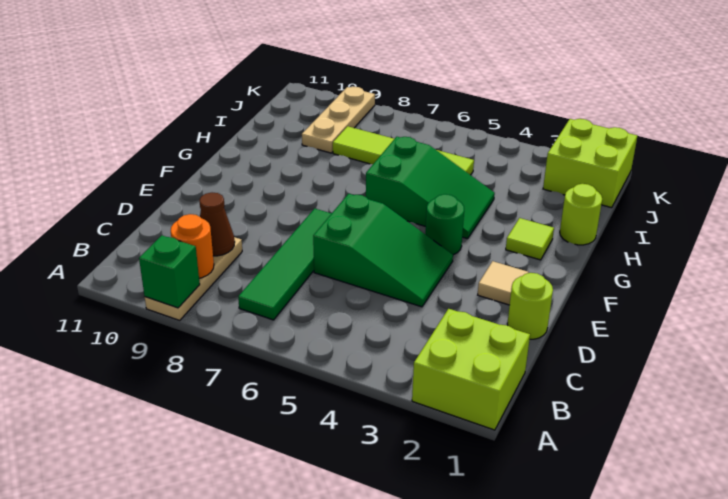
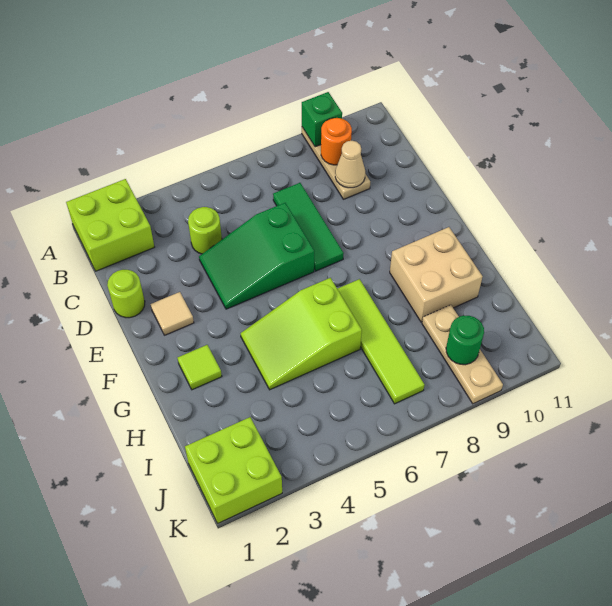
green tile B7:E7 level 1 -> green tile C7:E7 level 1
brown cone C9 level 2 -> tan cone C9 level 2
green round brick F4 level 1 -> green round brick J9 level 2
green slope G4:H6 level 1 top 6 -> lime slope G4:H6 level 1 top 6
none -> tan brick G9:H10 level 1
lime round brick H1 level 1 -> lime round brick C4 level 1
lime tile I5:I8 level 1 -> lime tile G7:J7 level 1

